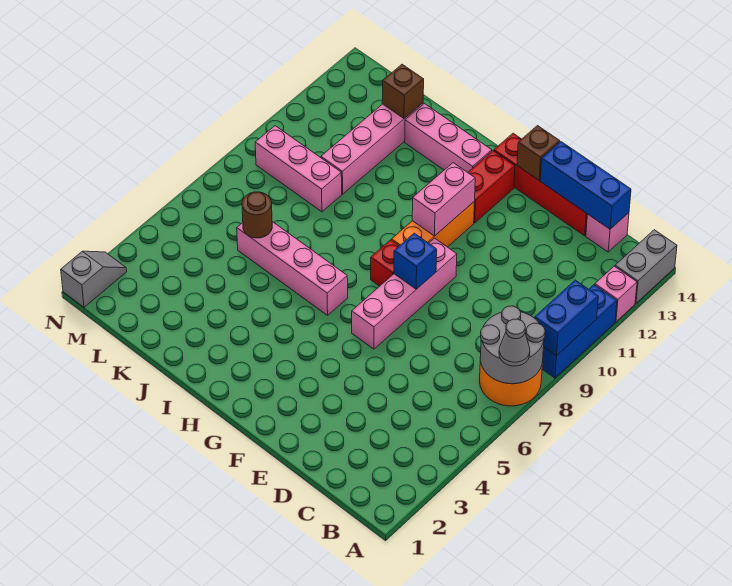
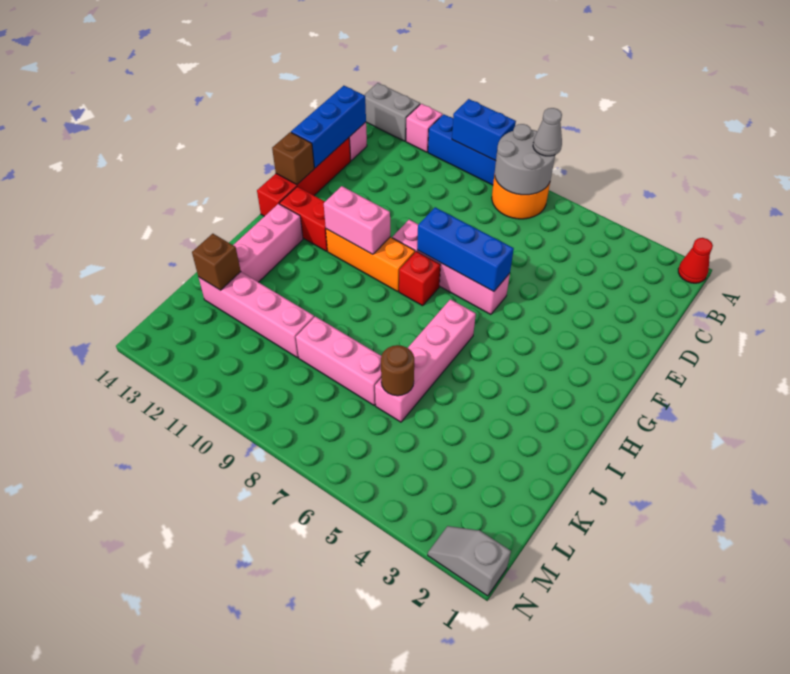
none -> red cone A1 level 1
blue brick F8 level 2 -> blue brick F6:F8 level 2
pink brick K9:M9 level 1 -> pink brick K7:K9 level 1

